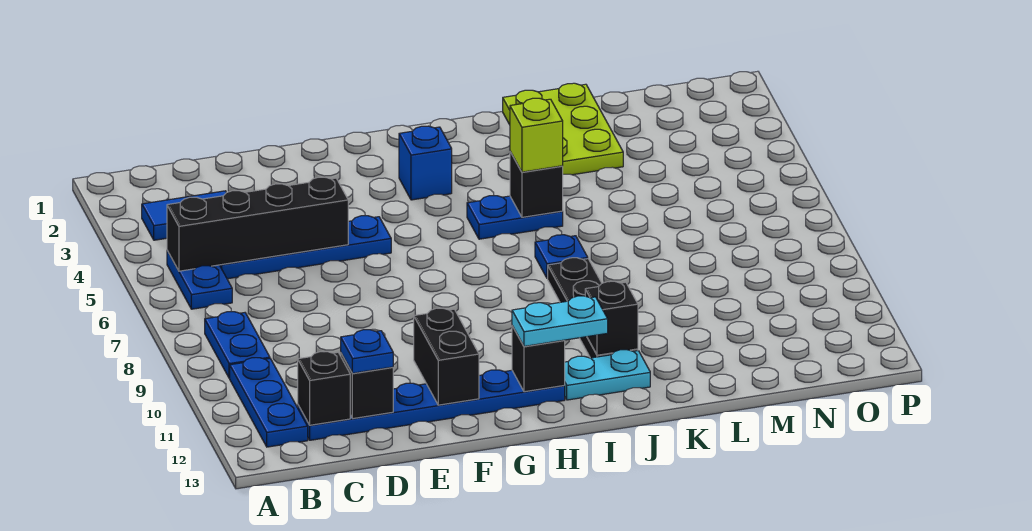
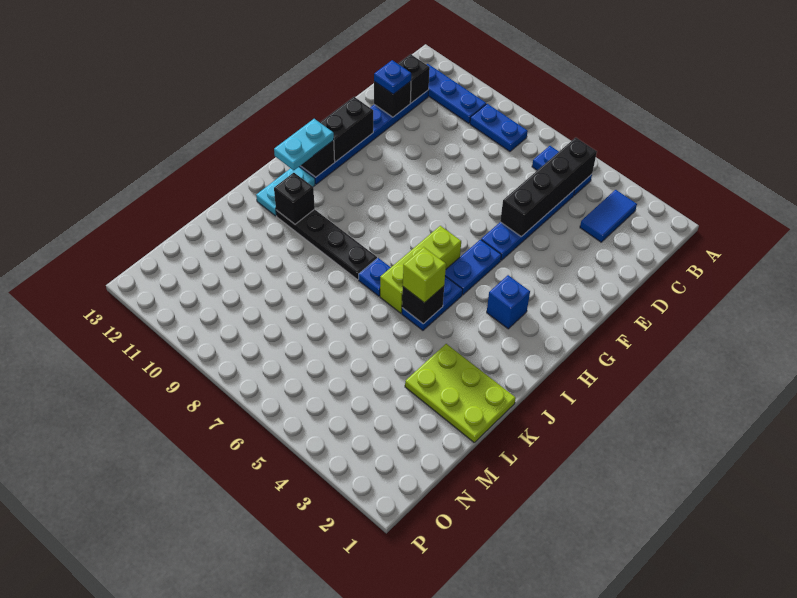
black brick F11:F12 level 2 -> black brick F12:G12 level 2
none -> blue plate G5:H5 level 1
none -> lime brick H6:J6 level 1

